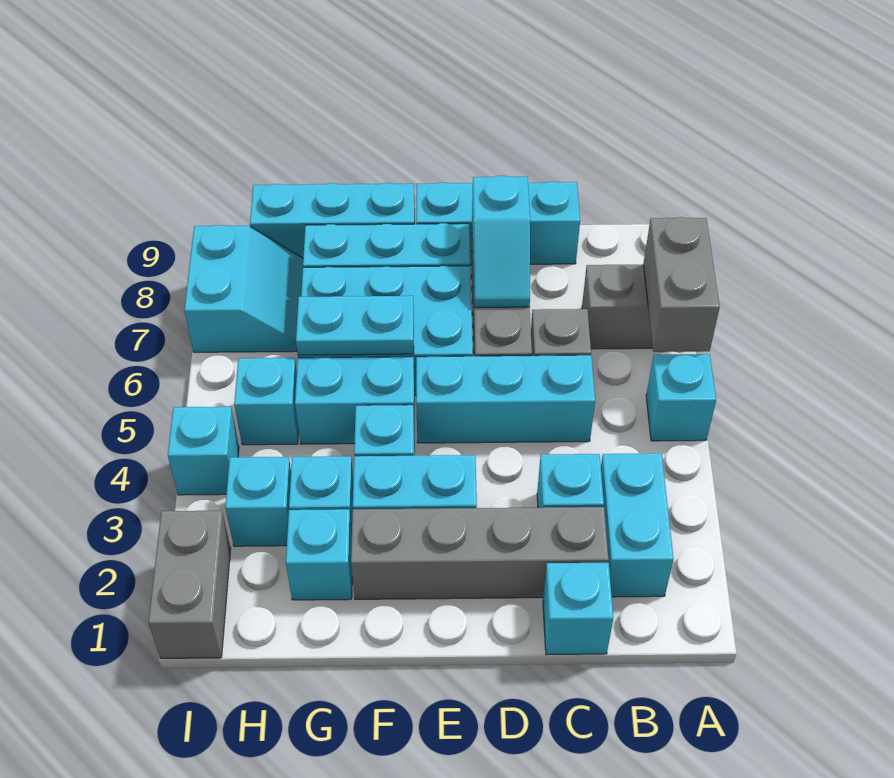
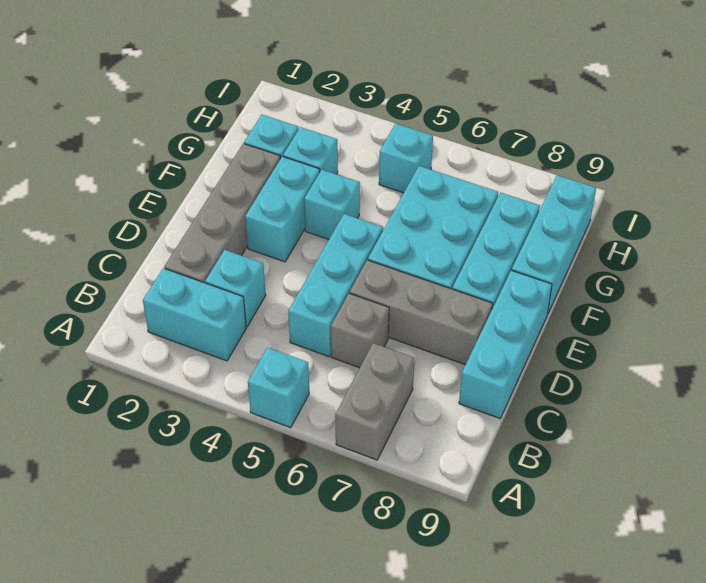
grey brick A6:A7 level 2 -> none
cyan brick C1 level 1 -> none
cyan slope D7:D8 level 2 top 8 -> none
cyan brick F5:G5 level 1 -> none
cyan plate F6:G6 level 2 -> none
cyan brick H3 level 1 -> none
cyan slope H7:I8 level 1 top I -> none
grey brick I1:I2 level 1 -> none
cyan brick I4 level 1 -> none

